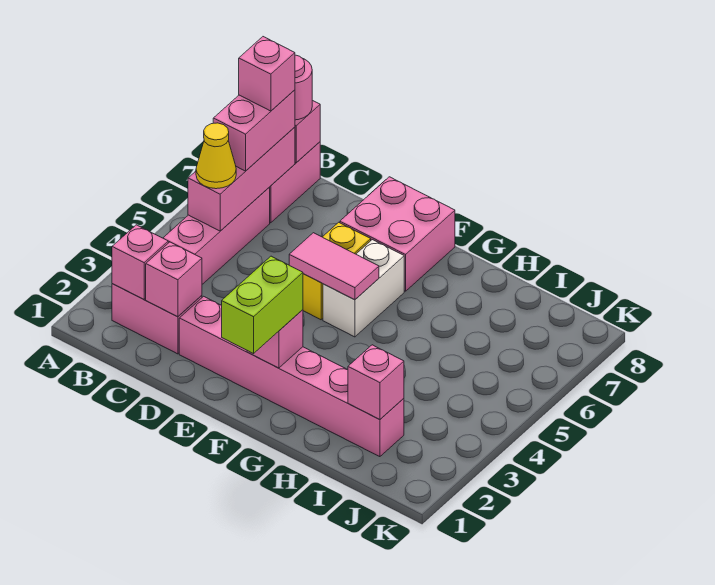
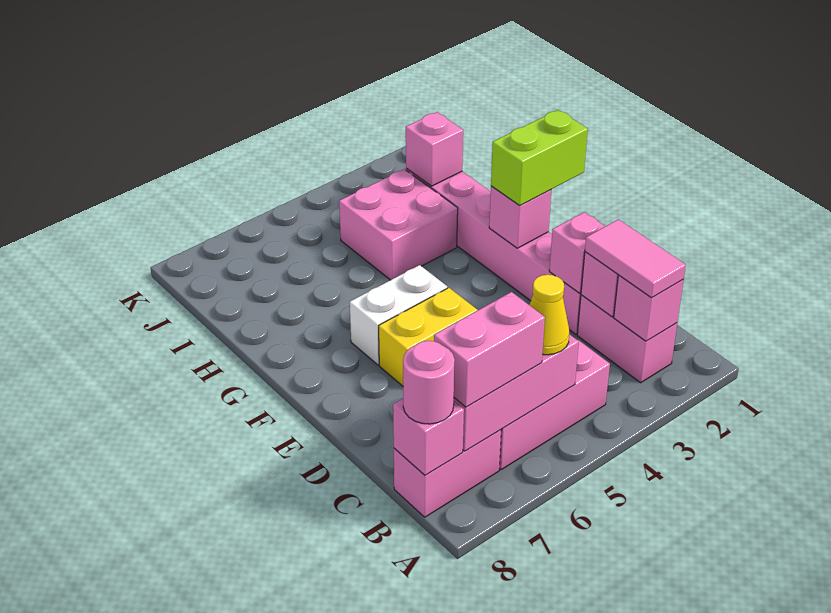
pink brick B7 level 4 -> pink brick D2 level 2
pink tile E5:F5 level 2 -> pink tile B2:C2 level 3
pink brick E7:F8 level 1 -> pink brick H3:I4 level 1

